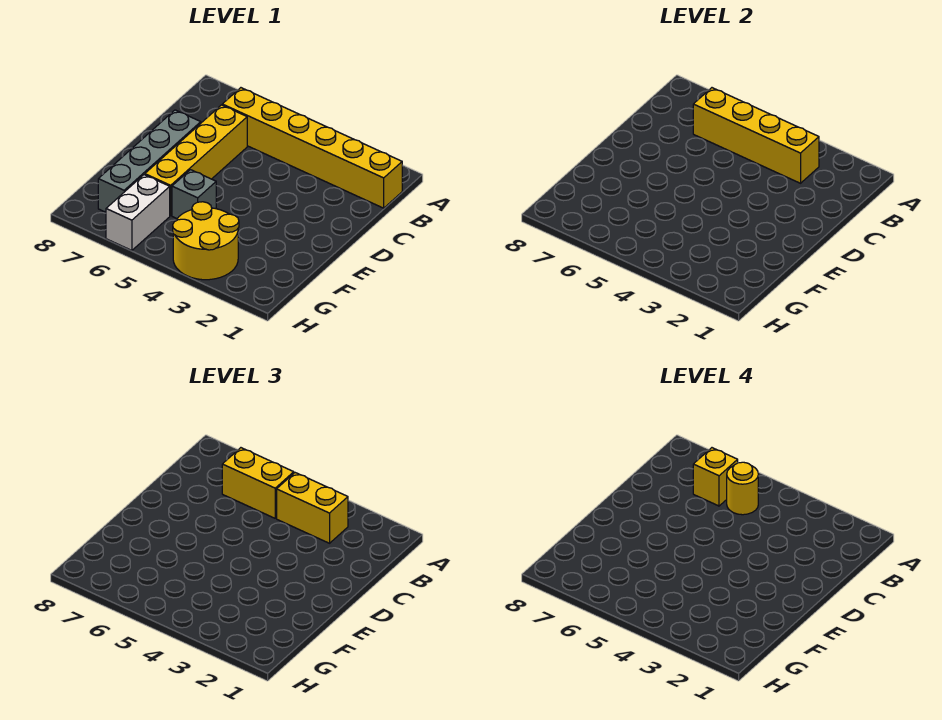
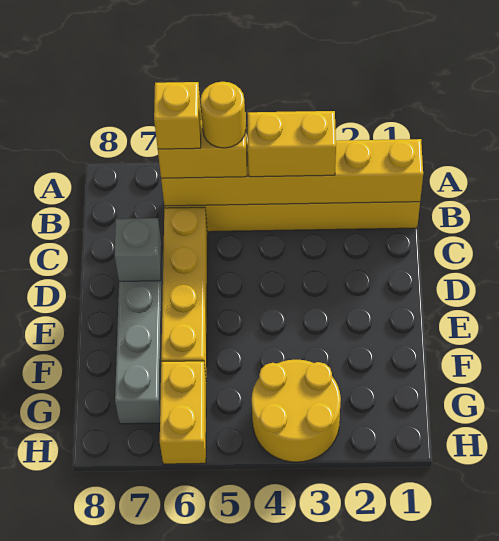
yellow brick B3:B6 level 2 -> yellow brick B1:B6 level 2
grey brick F5 level 1 -> grey brick D7 level 2
white brick G6:H6 level 1 -> yellow brick G6:H6 level 1

